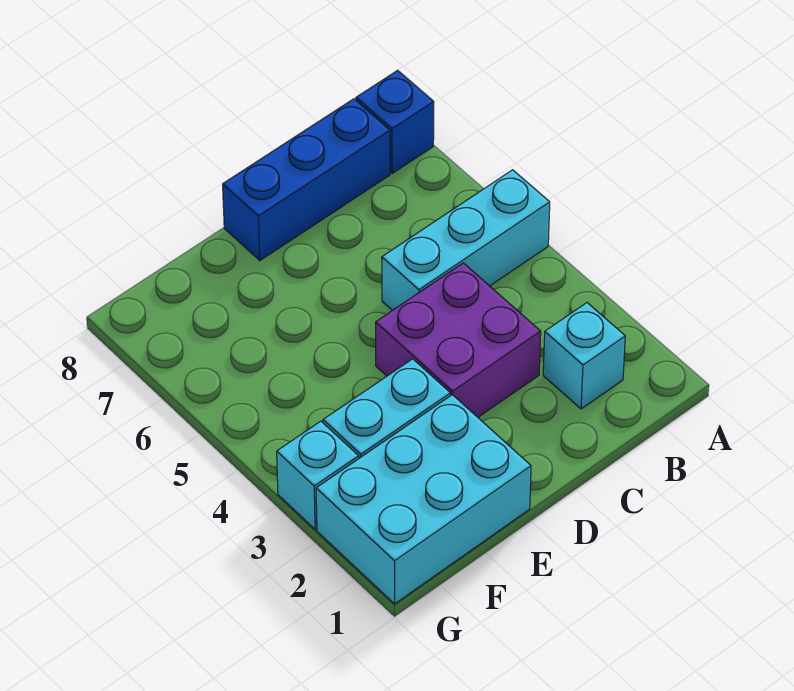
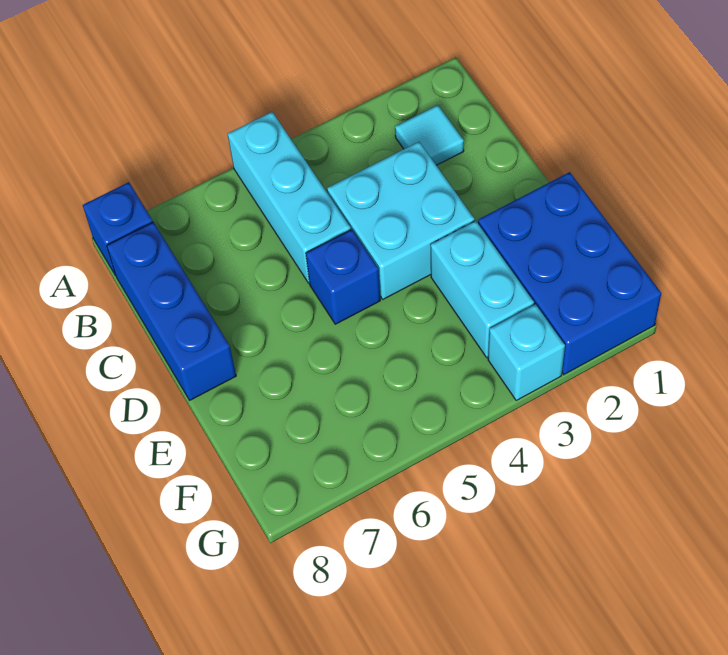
cyan brick B2 level 1 -> cyan tile B2 level 1
purple brick C3:D4 level 1 -> cyan brick C3:D4 level 1
none -> blue brick D5 level 1
cyan brick E1:G2 level 1 -> blue brick E1:G2 level 1

